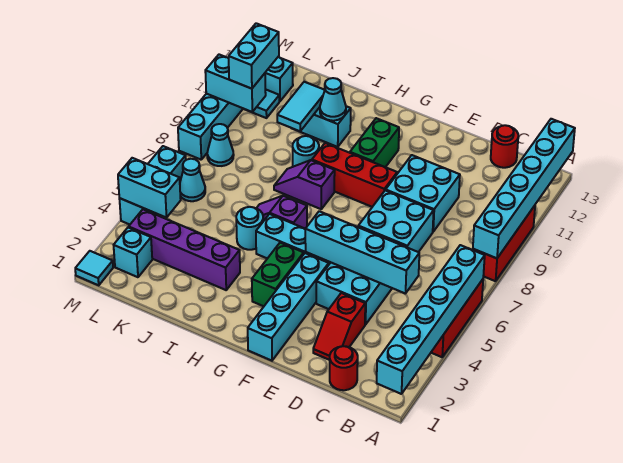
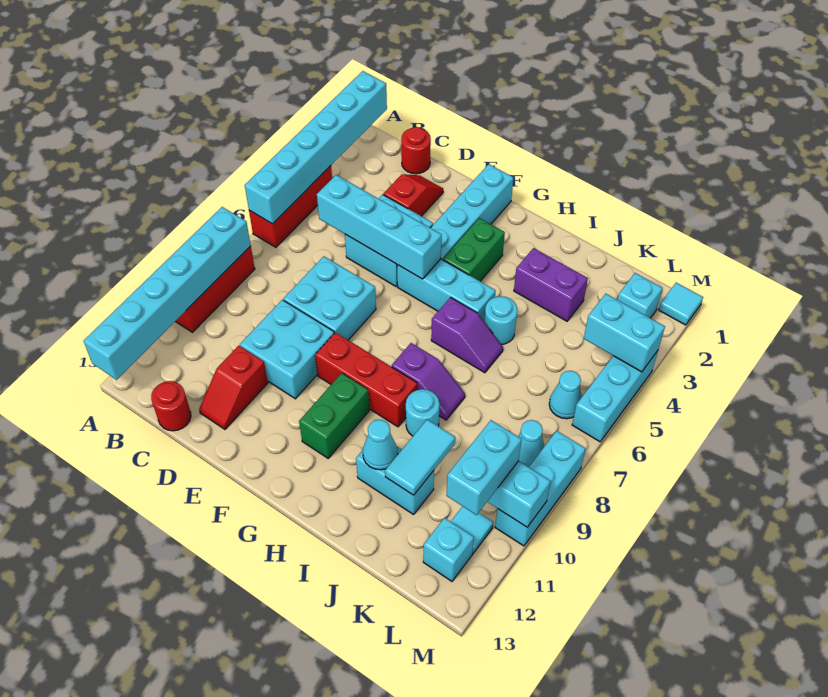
none -> red slope D11:D12 level 1 top 11
purple brick I3:L3 level 1 -> purple brick I3:J3 level 1

